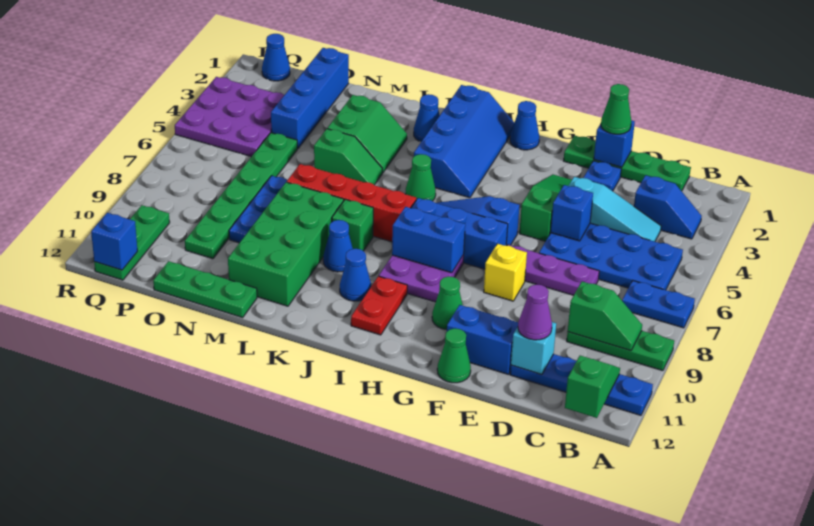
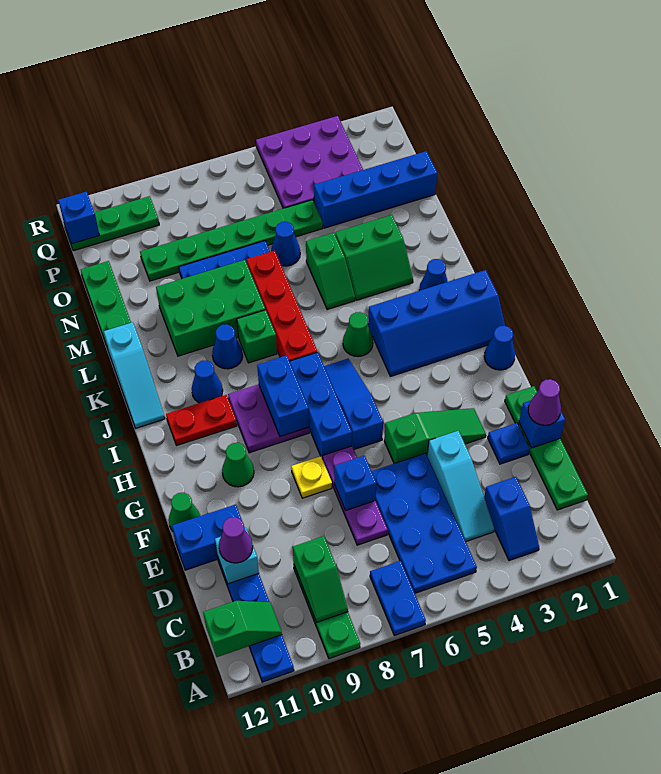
green cone E1 level 3 -> purple cone E1 level 3
blue brick E5 level 2 -> blue brick E7 level 2
blue brick E11:F11 level 1 -> blue brick E11:E12 level 1
yellow brick F8 level 1 -> yellow plate F8 level 1
none -> cyan slope J12:L12 level 1 top L
green brick L8:M11 level 1 -> green brick L8:M10 level 1
blue cone Q1 level 1 -> blue cone N6 level 1

